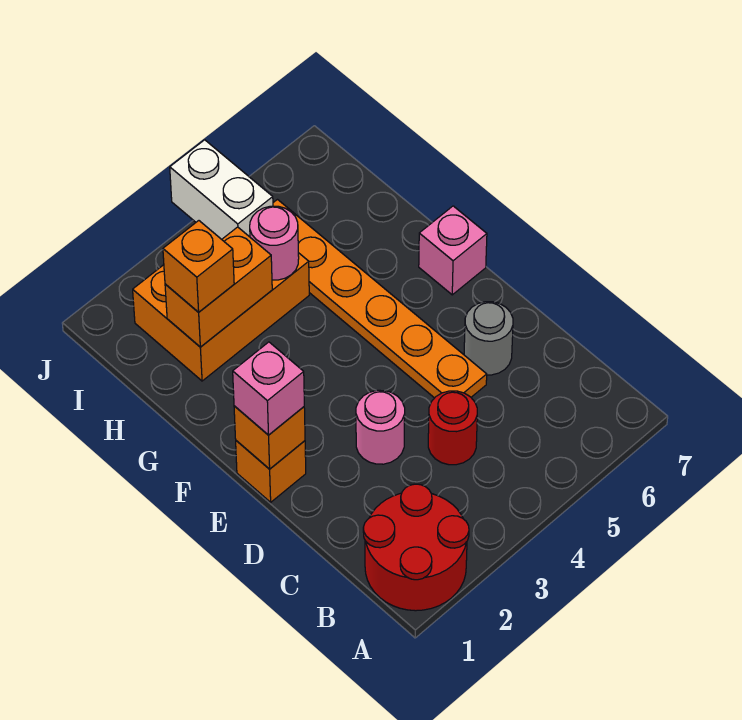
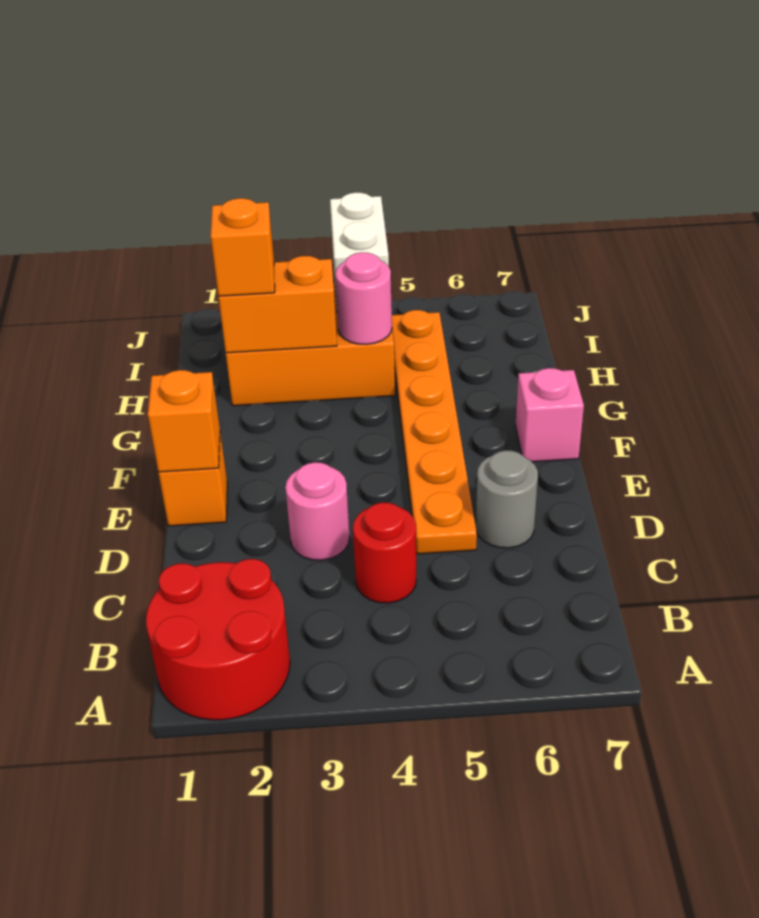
pink brick E1 level 3 -> none

